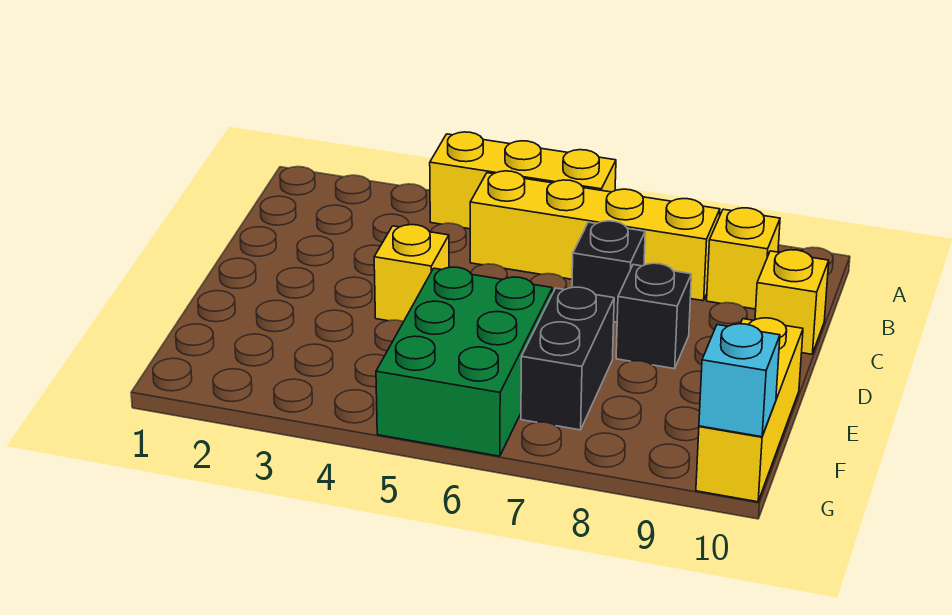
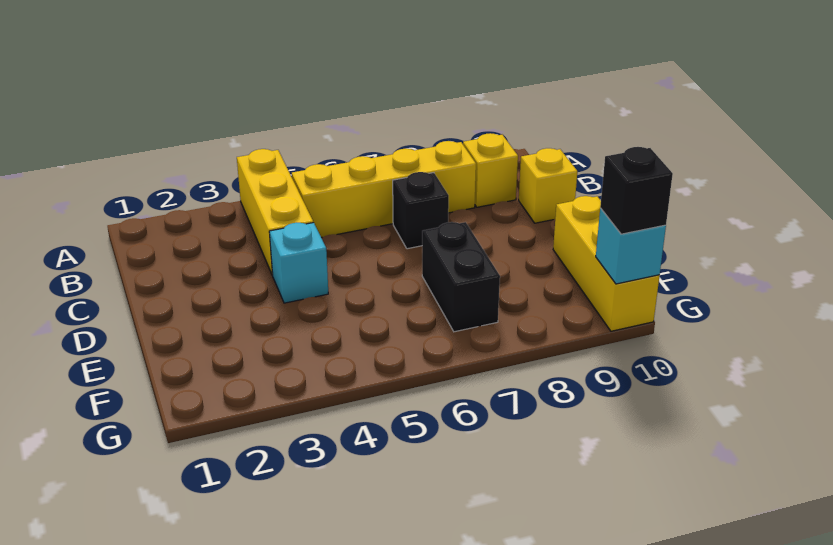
yellow brick A4:A6 level 1 -> yellow brick A4:C4 level 1
yellow brick D4 level 1 -> cyan brick D4 level 1
black brick D8 level 1 -> black brick G10 level 3
green brick E5:G6 level 1 -> none

